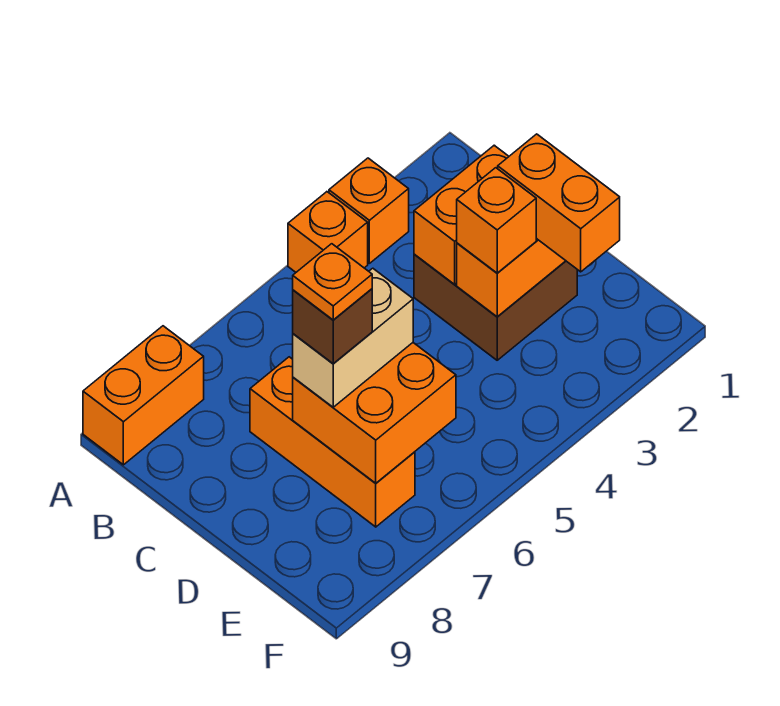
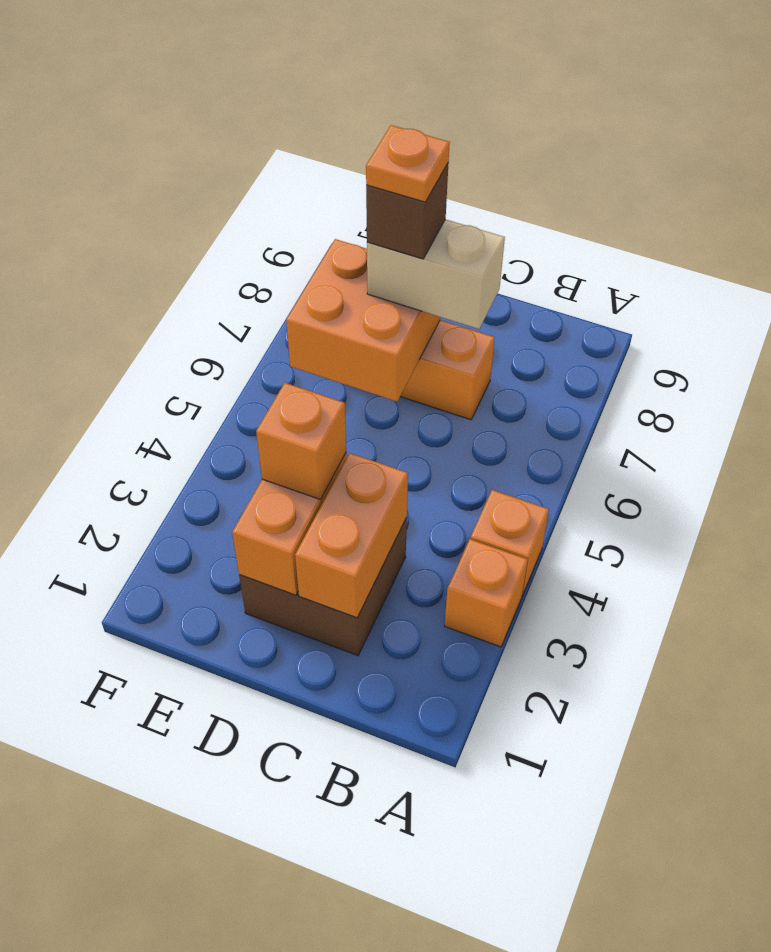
orange brick A8:A9 level 1 -> none
orange brick D2:E2 level 3 -> none
tan brick D6:D7 level 3 -> tan brick C7:D7 level 3

